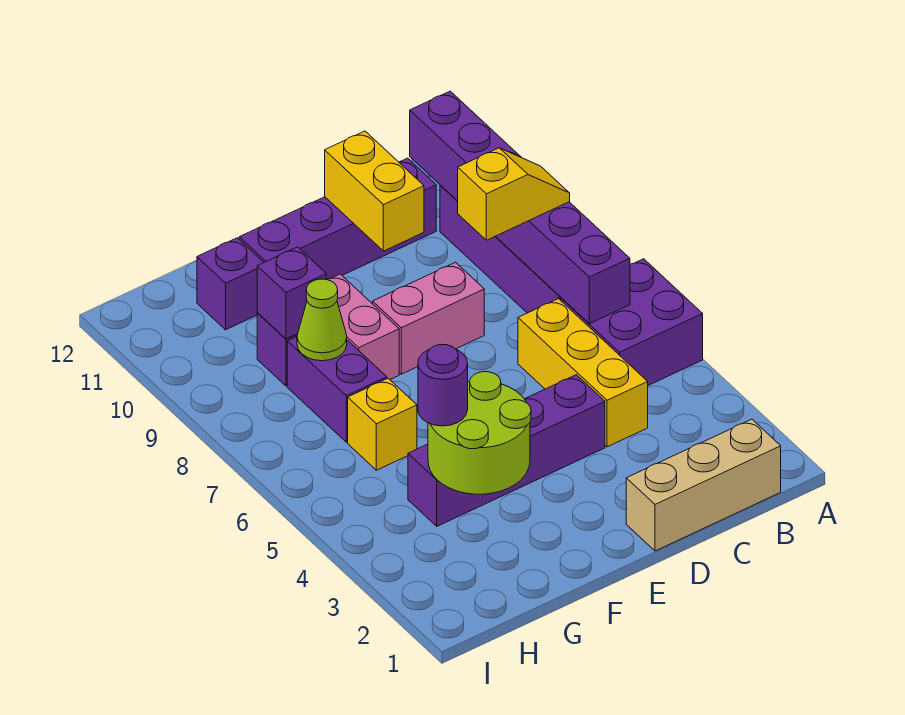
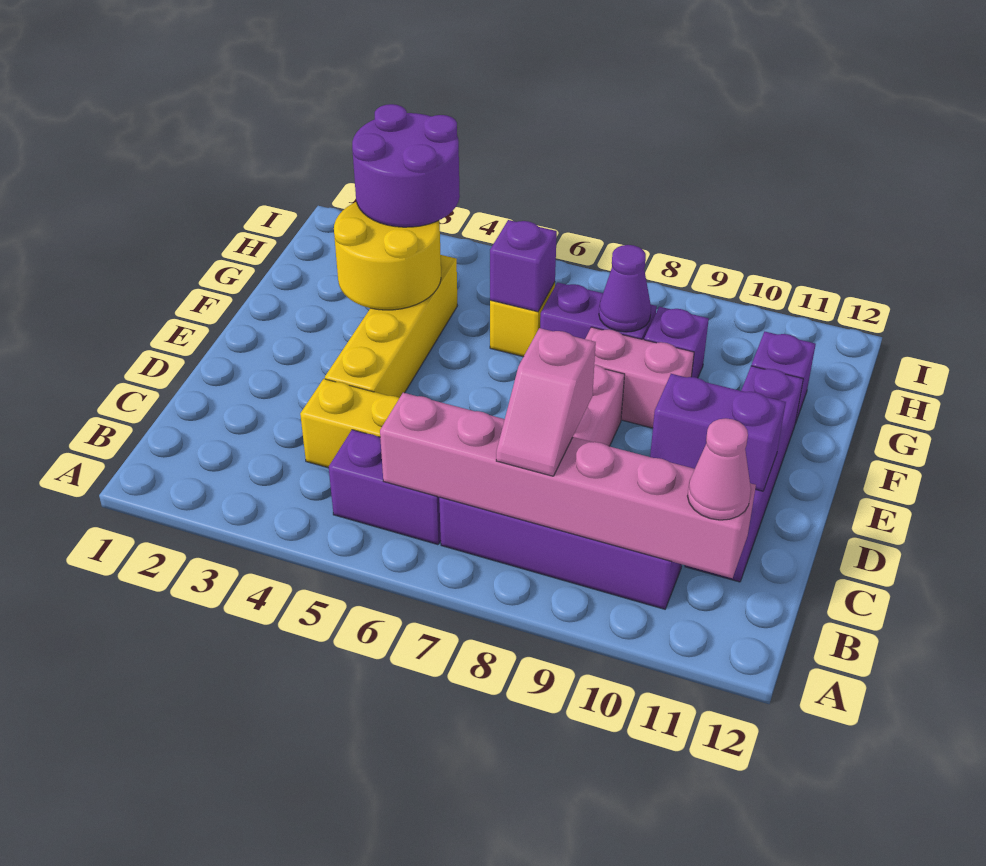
purple brick A5:B6 level 1 -> purple brick B5:B6 level 1
tan brick B1:D1 level 1 -> none
purple brick B6:B11 level 2 -> pink brick B6:B11 level 2
yellow slope B8:C8 level 3 top C -> pink slope B8:C8 level 3 top C
none -> pink cone B11 level 3
purple brick D4:G4 level 1 -> yellow brick D4:G4 level 1
yellow brick D10:D11 level 2 -> purple brick D10:D11 level 2
lime round brick F3:G4 level 2 -> yellow round brick F3:G4 level 2
purple round brick G4 level 3 -> purple round brick G3:H4 level 3
lime cone G8 level 2 -> purple cone G8 level 2
purple brick G9 level 2 -> purple brick G6 level 2

